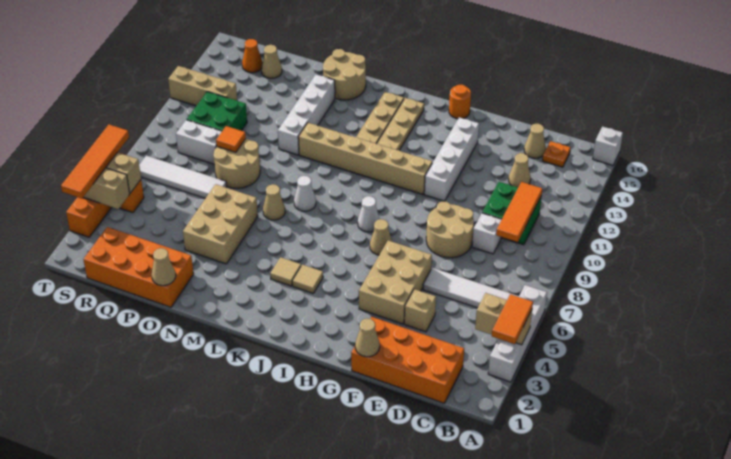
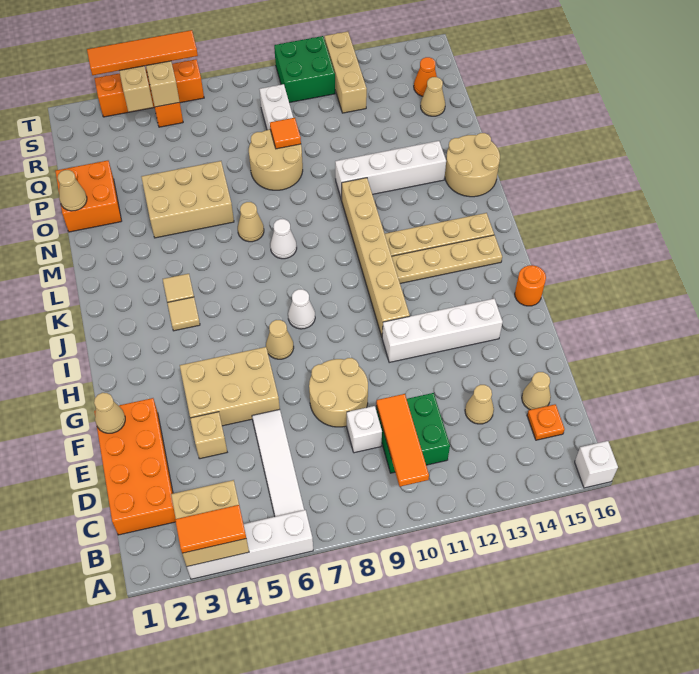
tan brick A4:B4 level 2 -> tan brick A3:B4 level 2
orange tile C9:C11 level 2 -> orange tile B10:D10 level 2
orange brick O1:R2 level 1 -> orange brick O1:P2 level 1
white tile P7:S7 level 1 -> none
green brick Q10:R11 level 1 -> green brick S10:T11 level 1

